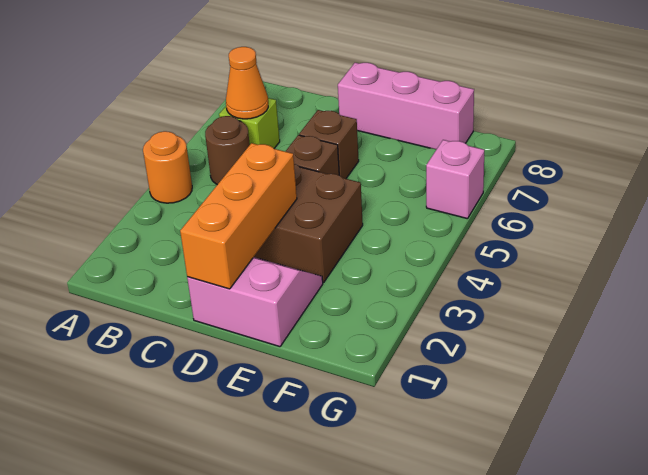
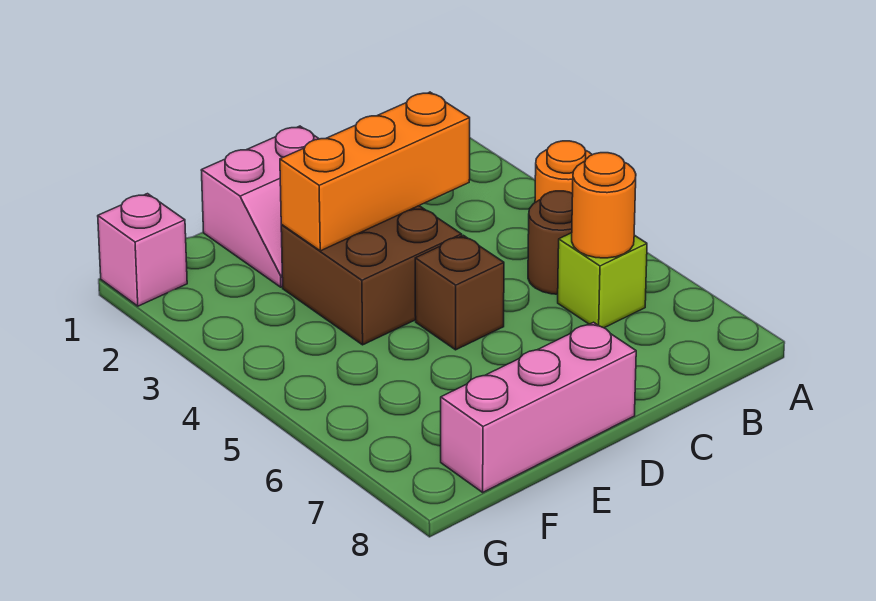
orange cone B6 level 2 -> orange round brick B6 level 2
orange brick D1:D3 level 2 -> orange brick C3:E3 level 2
brown brick D6 level 1 -> none
pink brick G6 level 1 -> pink brick G1 level 1

